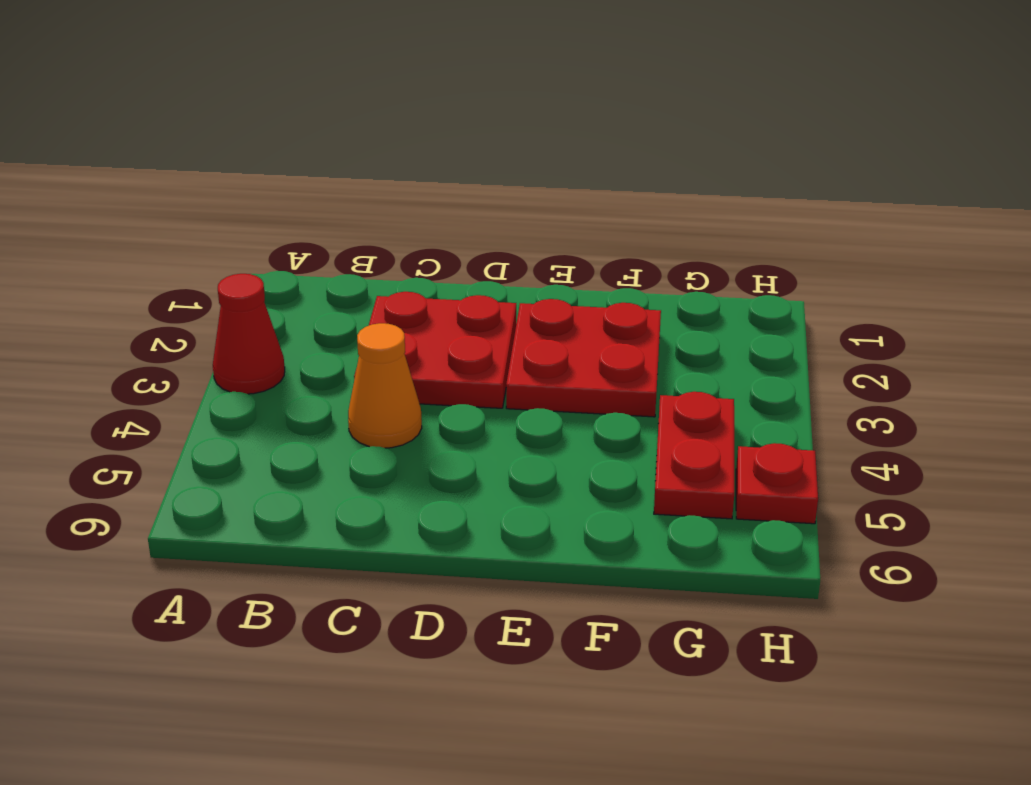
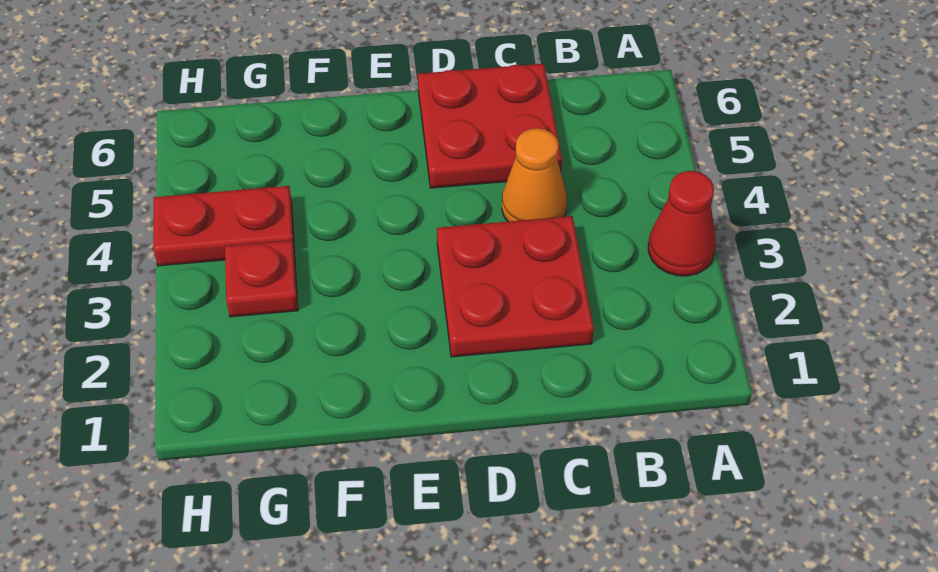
red plate E2:F3 level 1 -> red plate C5:D6 level 1
red plate G4:G5 level 1 -> red plate G4:H4 level 1
red plate H5 level 1 -> red plate G3 level 1

